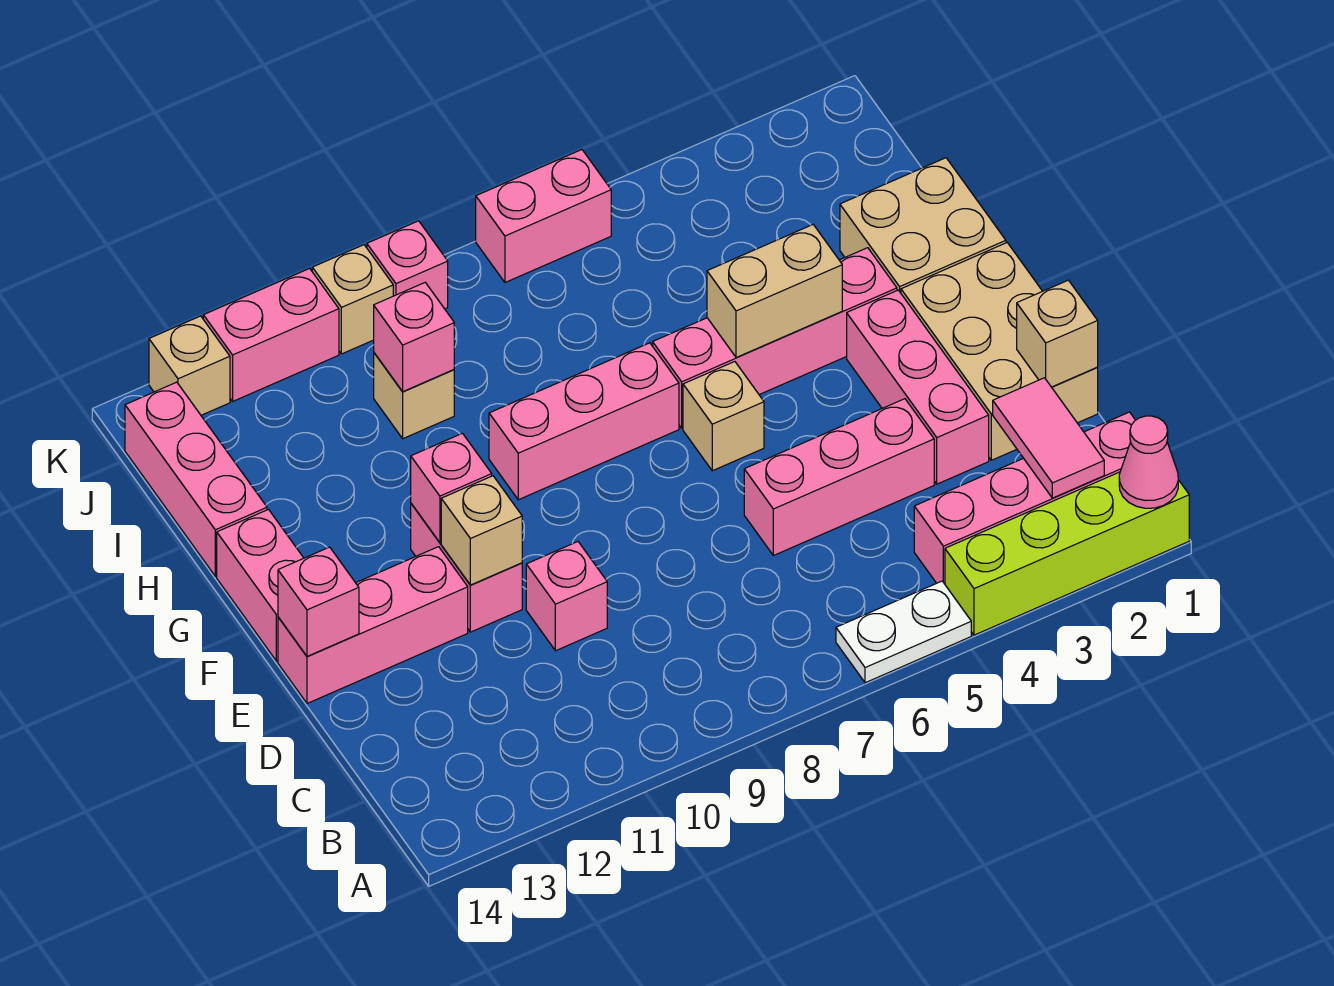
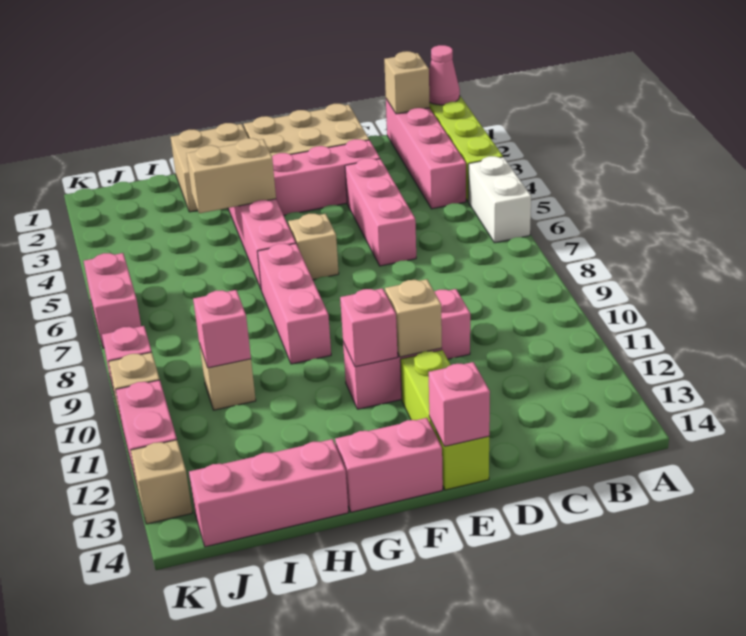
white plate A5:A6 level 1 -> white brick A5:A6 level 1
pink tile B2:C2 level 2 -> none
tan brick D1 level 2 -> tan brick B1 level 2
pink brick E12:E14 level 1 -> lime brick E12:E14 level 1
tan brick G4:G5 level 2 -> tan brick G4:H4 level 2

